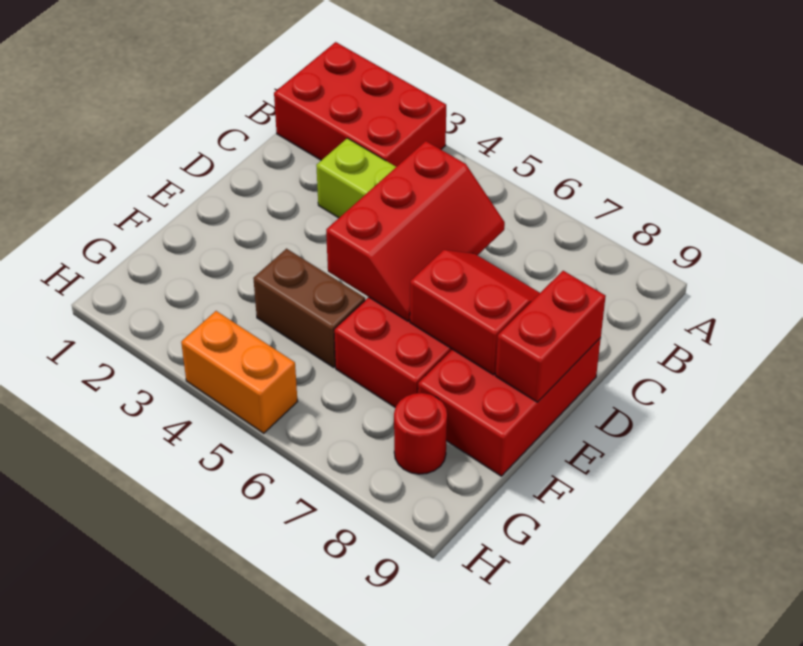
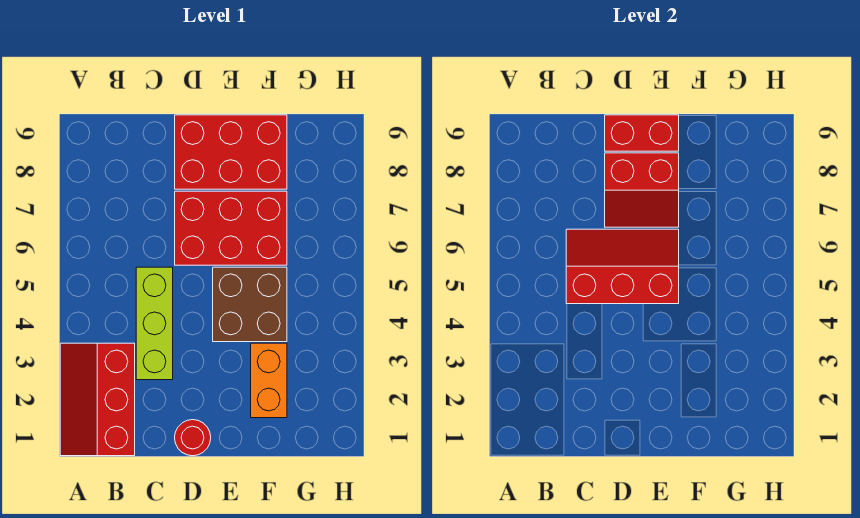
red brick A1:B3 level 1 -> red slope A1:B3 level 1 top B
red slope D7:E8 level 2 top E -> red slope D7:E8 level 2 top 8
brown brick F4:F5 level 1 -> brown brick E4:F5 level 1
red round brick G8 level 1 -> red round brick D1 level 1
orange brick H4:H5 level 1 -> orange brick F2:F3 level 1

